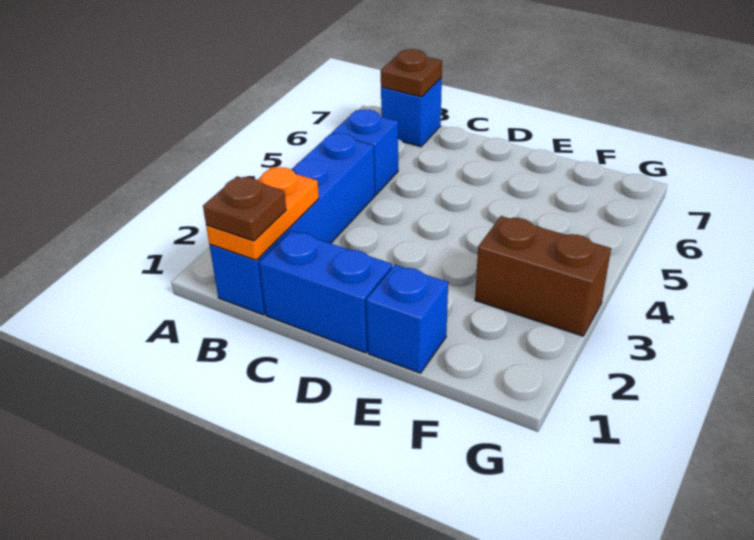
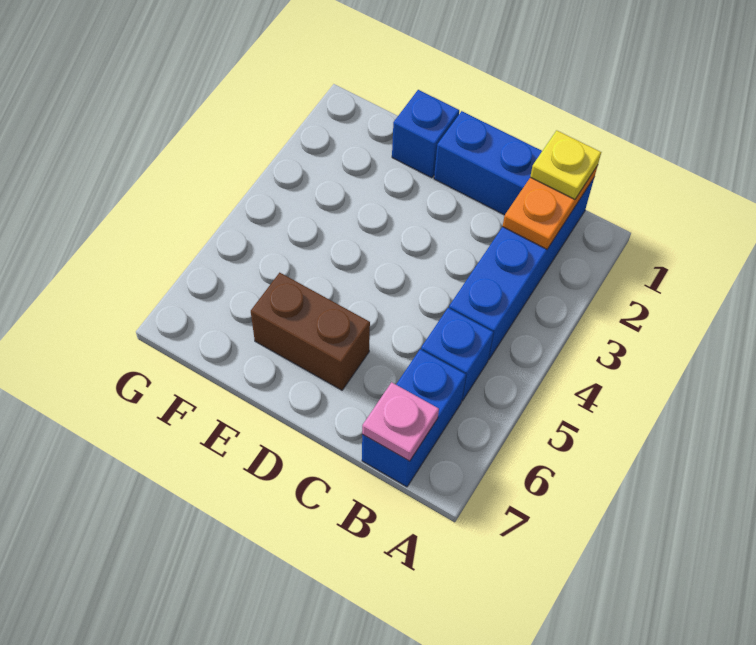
brown plate B1 level 3 -> yellow plate B1 level 3
blue brick B7 level 1 -> blue brick B6:B7 level 1
brown plate B7 level 2 -> pink plate B7 level 2
brown brick F3:G3 level 1 -> brown brick D6:E6 level 1

